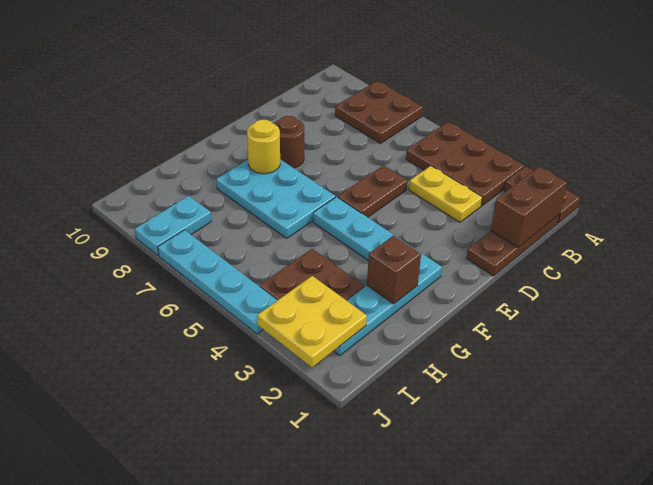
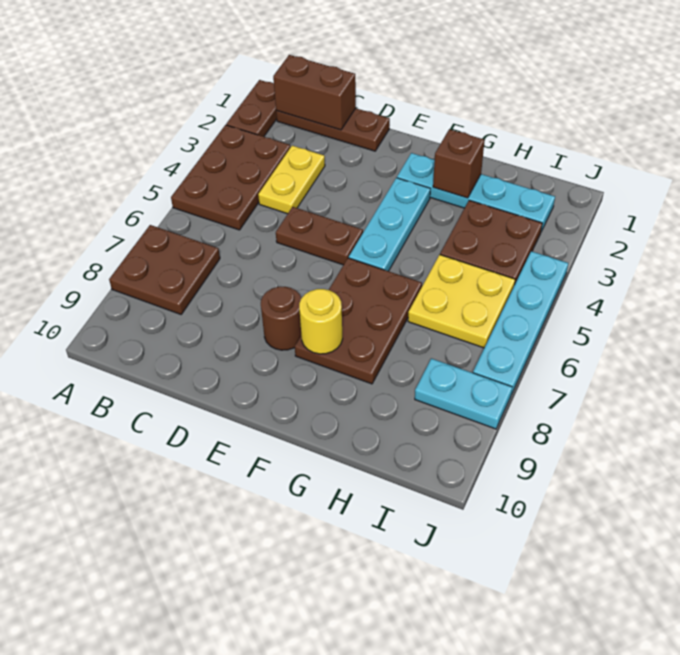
cyan plate F6:G8 level 1 -> brown plate F6:G8 level 1
yellow plate I2:J3 level 2 -> yellow plate H5:I6 level 1

